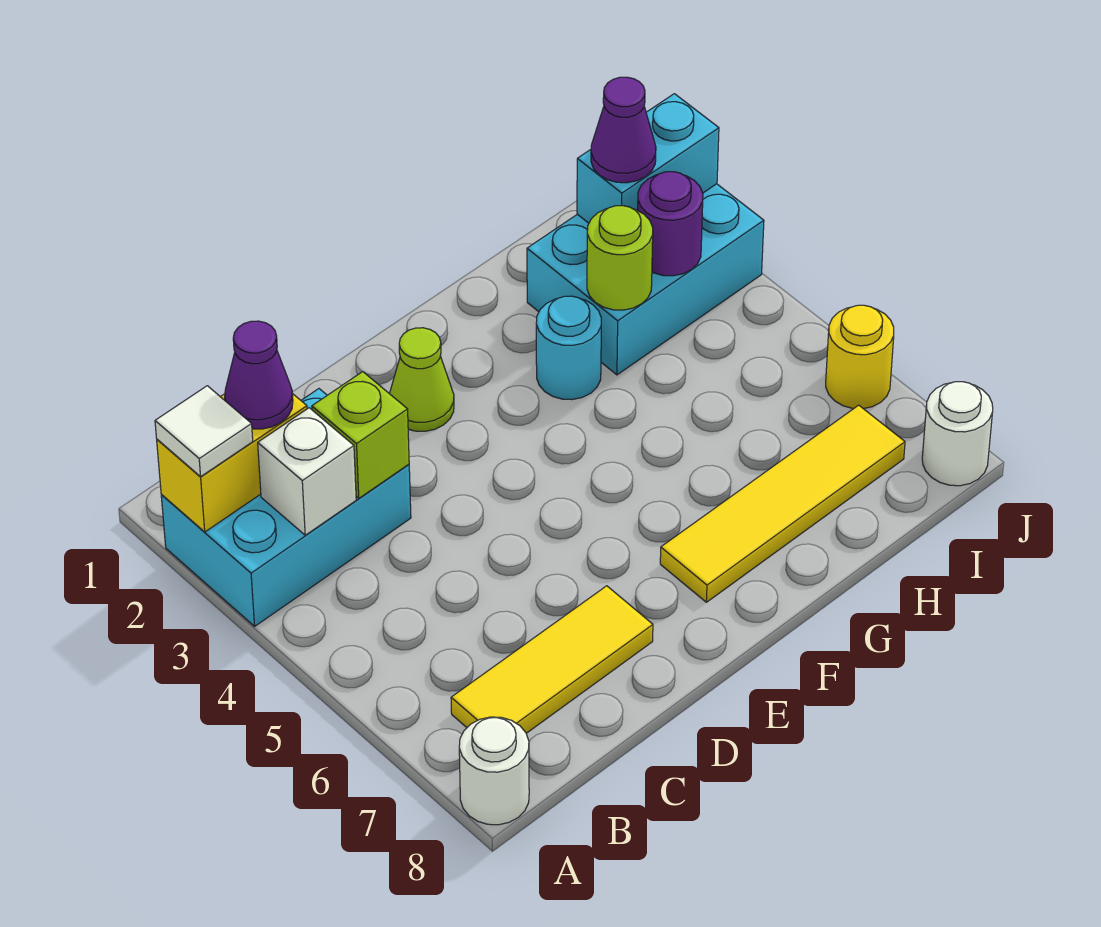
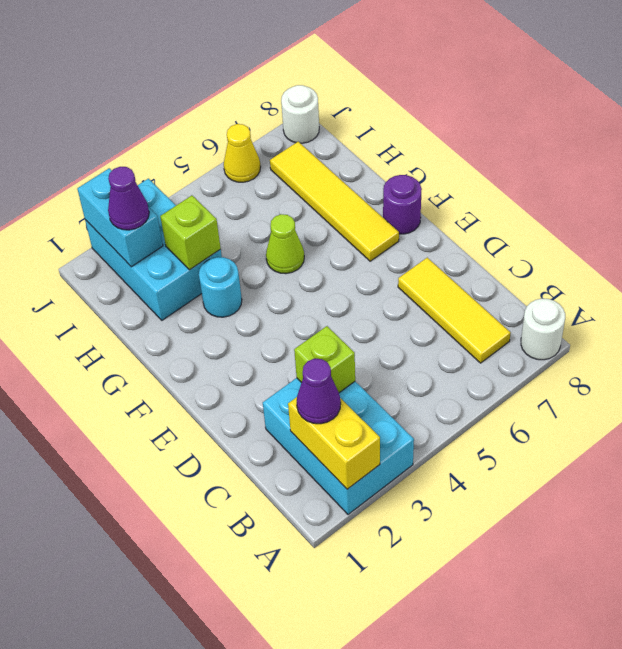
white tile A2 level 3 -> none
white brick B3 level 2 -> none
lime cone E2 level 1 -> lime cone G5 level 1
lime round brick H3 level 2 -> lime brick H3 level 2
purple round brick I3 level 2 -> purple round brick F8 level 1
yellow round brick J6 level 1 -> yellow cone J6 level 1

